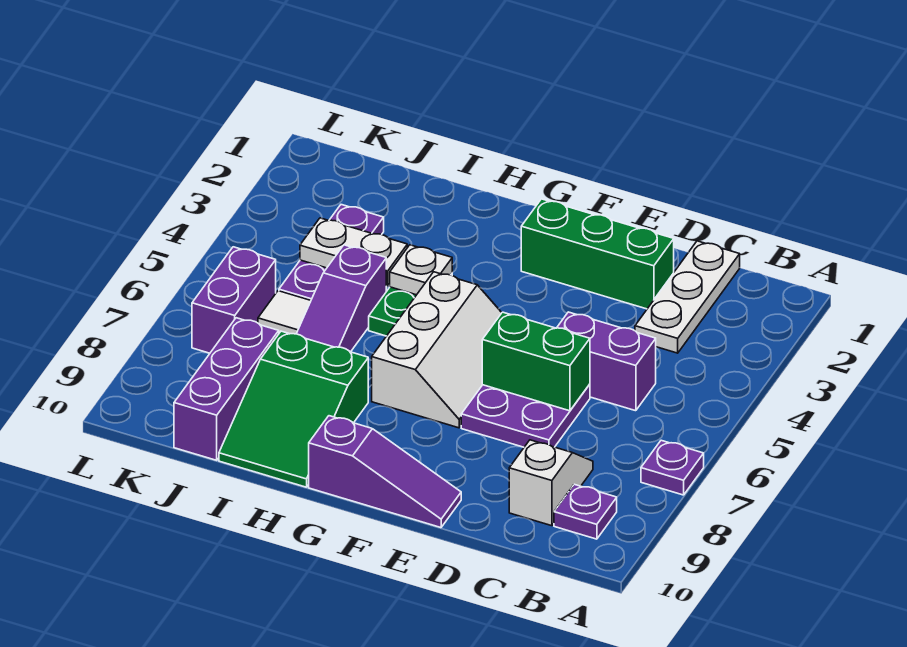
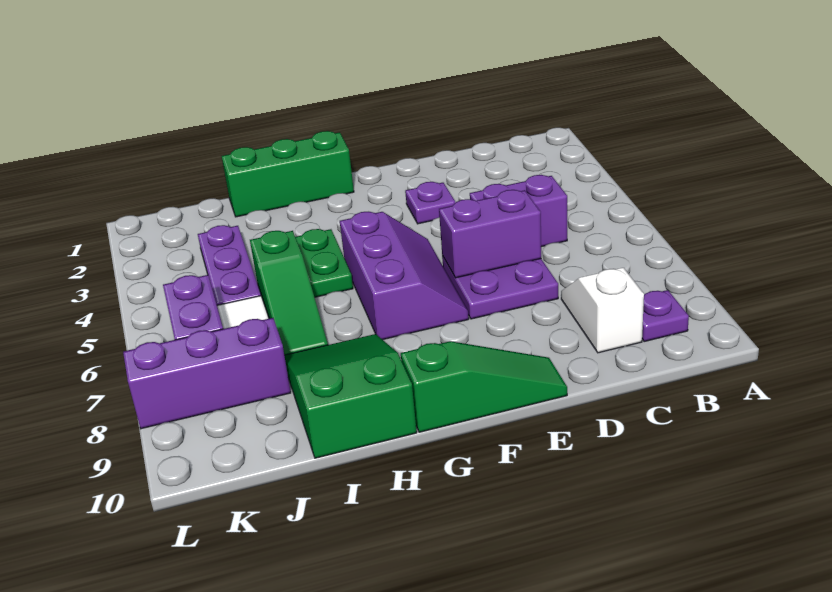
purple plate A7 level 1 -> purple plate E3 level 1
white plate C1:C3 level 1 -> none
green brick D2:F2 level 1 -> green brick G1:I1 level 1
green brick D6:E6 level 2 -> purple brick D6:E6 level 2
purple slope E10:G10 level 1 top G -> green slope E10:G10 level 1 top G
white slope F5:G7 level 1 top G -> purple slope F5:G7 level 1 top G
white plate H4 level 2 -> none
green slope H8:I10 level 1 top 8 -> green slope H8:I10 level 1 top 10
white plate I4:J4 level 2 -> none
purple slope I5:I7 level 1 top 5 -> green slope I5:I7 level 1 top 5
purple brick J8:J10 level 1 -> purple brick J8:L8 level 1

